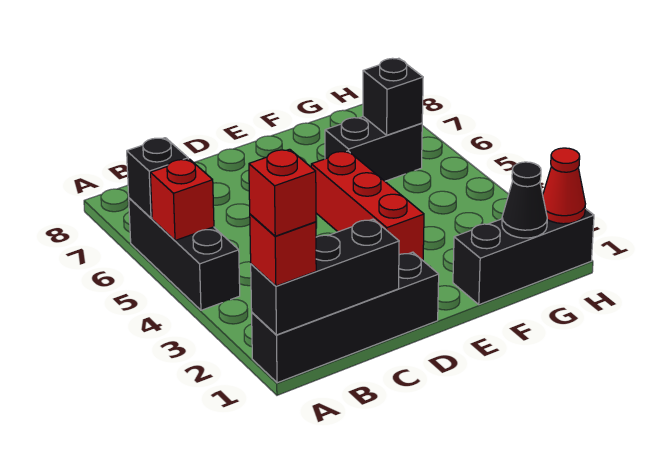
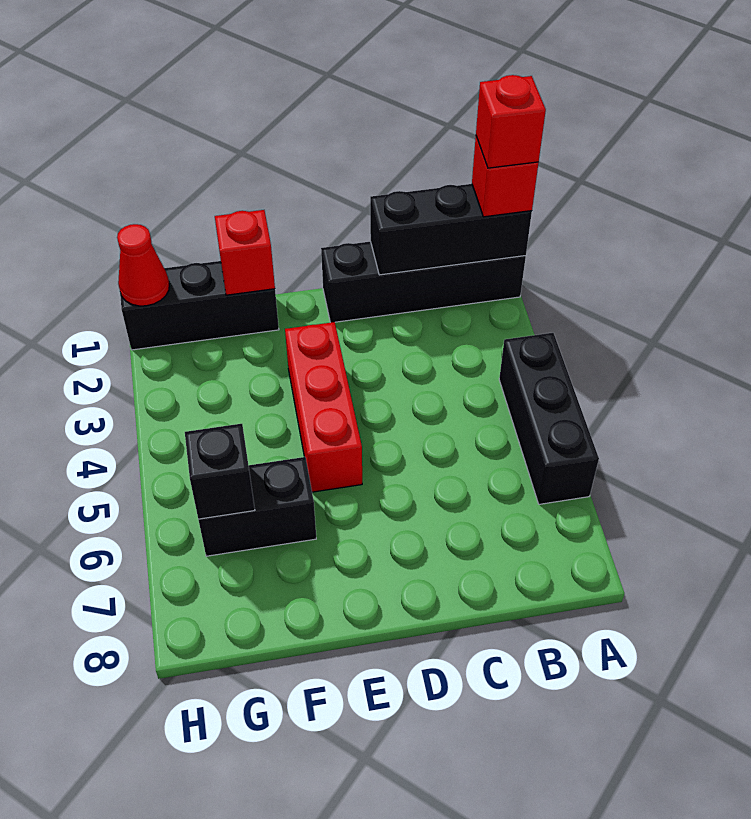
red brick A5 level 2 -> red brick F1 level 2
black brick A6 level 2 -> none
black cone G1 level 2 -> none

